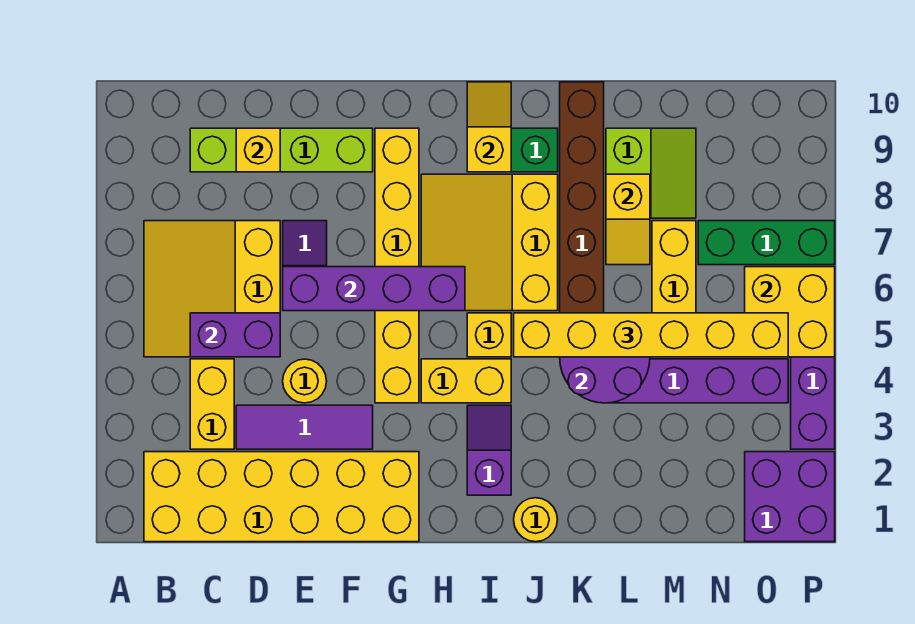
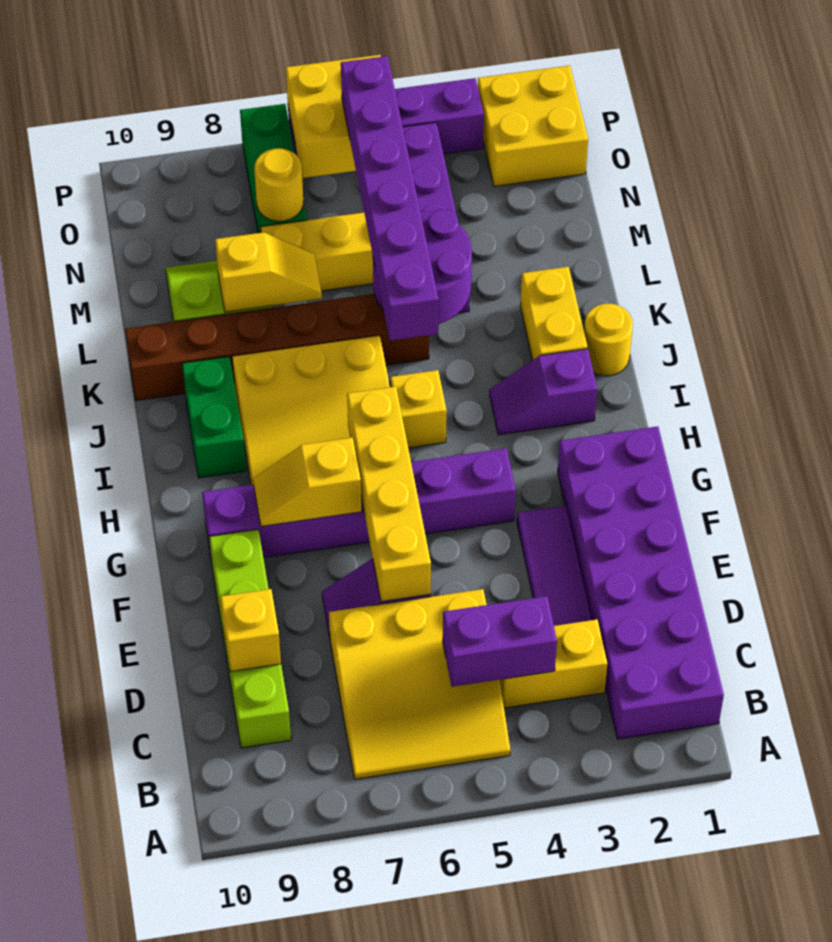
yellow brick B1:G2 level 1 -> purple brick B1:G2 level 1
purple brick C5:D5 level 2 -> purple brick C4:C5 level 2
yellow round brick E4 level 1 -> yellow round brick N7 level 2
purple brick E6:H6 level 2 -> yellow brick E6:H6 level 2
yellow brick G4:G9 level 1 -> purple brick G4:G9 level 1
yellow brick H4:I4 level 1 -> yellow brick J2:K2 level 1
yellow slope I9:I10 level 2 top 9 -> yellow slope G7:G8 level 2 top 7
yellow brick J5:O5 level 3 -> purple brick J5:O5 level 3
purple brick O1:P2 level 1 -> yellow brick O1:P2 level 1

